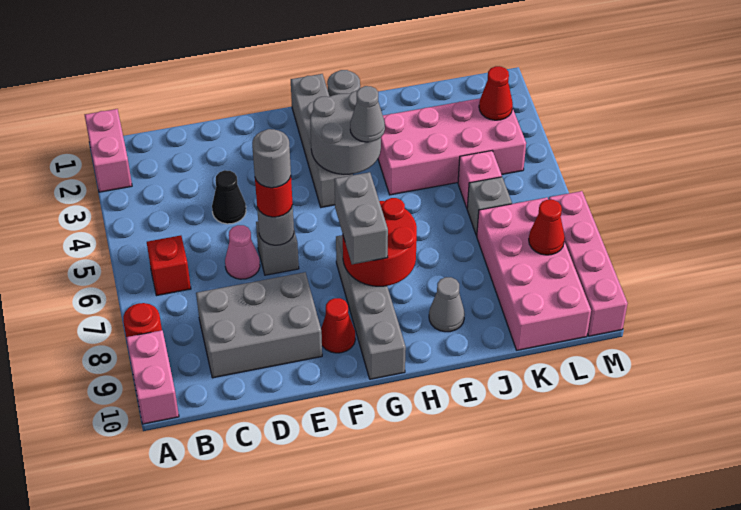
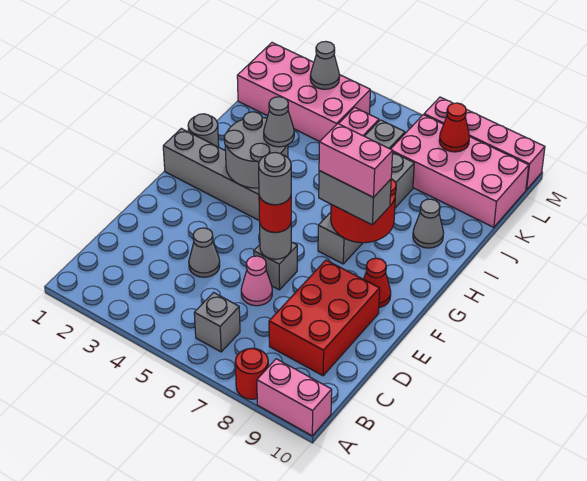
pink brick A1:A2 level 1 -> pink brick G7:G8 level 4
red brick B6 level 1 -> grey brick B6 level 1
grey brick C8:E9 level 1 -> red brick C8:E9 level 1
black cone D4 level 1 -> grey cone D4 level 1
grey brick G7:G10 level 1 -> grey brick G7:J7 level 1
pink brick I3:L4 level 1 -> pink brick K1:L4 level 1
red cone L3 level 2 -> grey cone L3 level 2

